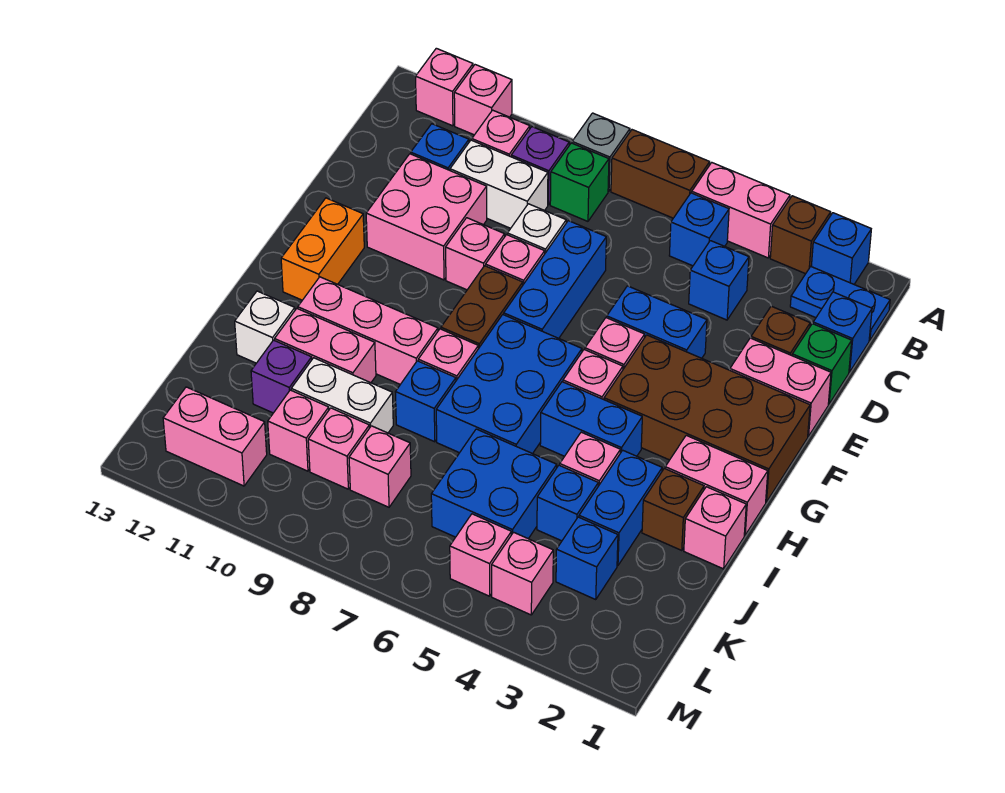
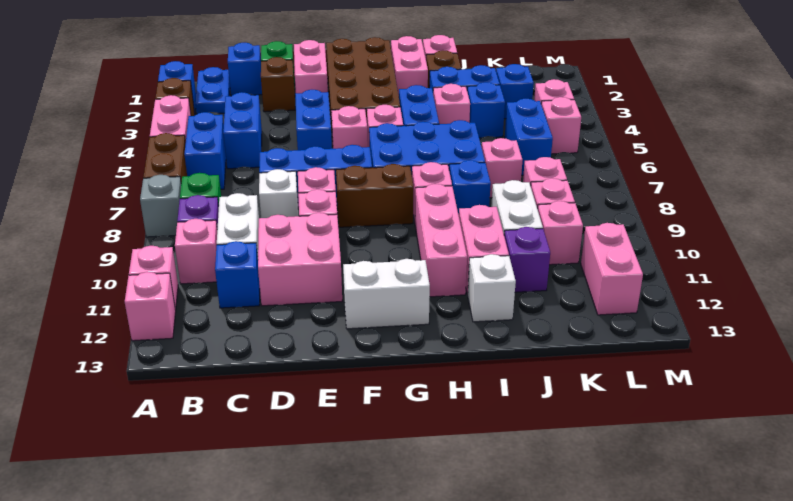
blue brick B5 level 1 -> blue brick B5:B6 level 1
blue brick C4 level 1 -> blue brick C4:C5 level 1
orange brick F12:G12 level 1 -> white brick F12:G12 level 1
blue brick J5:K6 level 1 -> blue brick K5:K6 level 1
none -> pink brick J7 level 1

